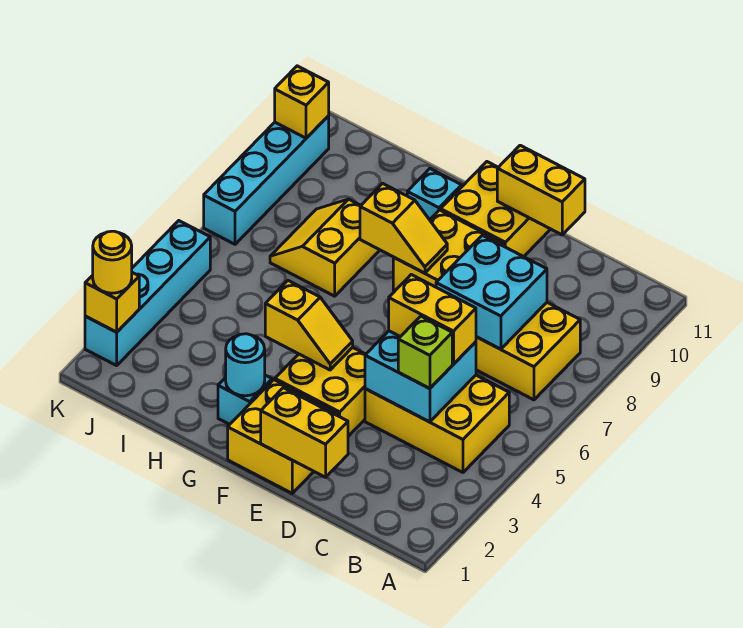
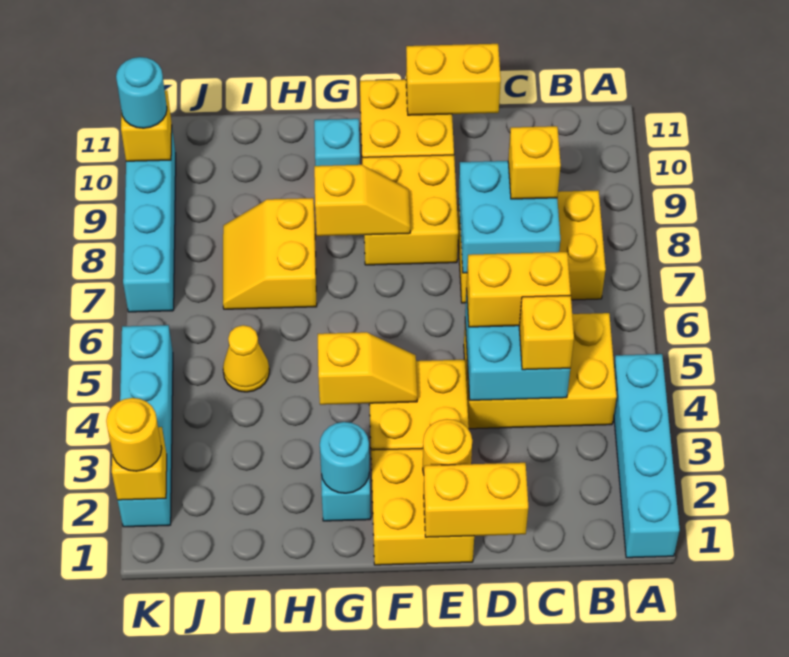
none -> cyan brick A1:A4 level 1
lime brick C4 level 3 -> yellow brick C4 level 3
none -> yellow brick C8 level 3
none -> yellow round brick E2 level 2
none -> yellow cone I5 level 1
none -> cyan round brick K10 level 3

